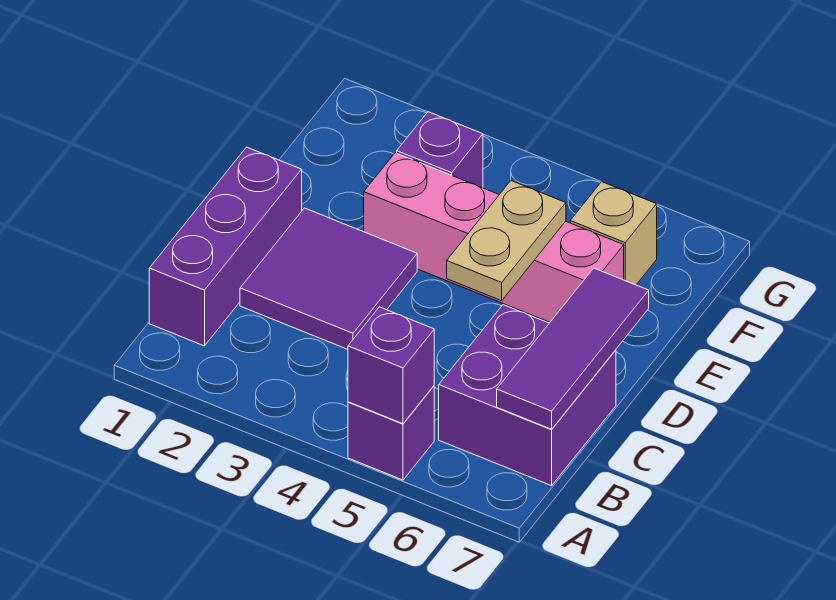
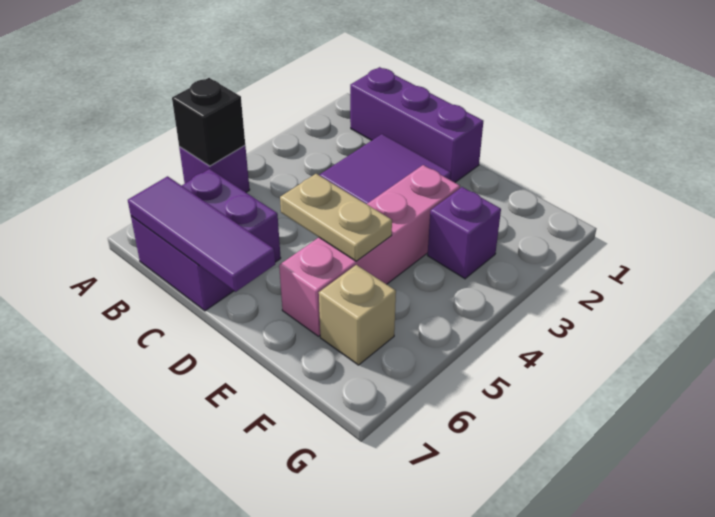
purple brick A5 level 2 -> black brick A5 level 2

